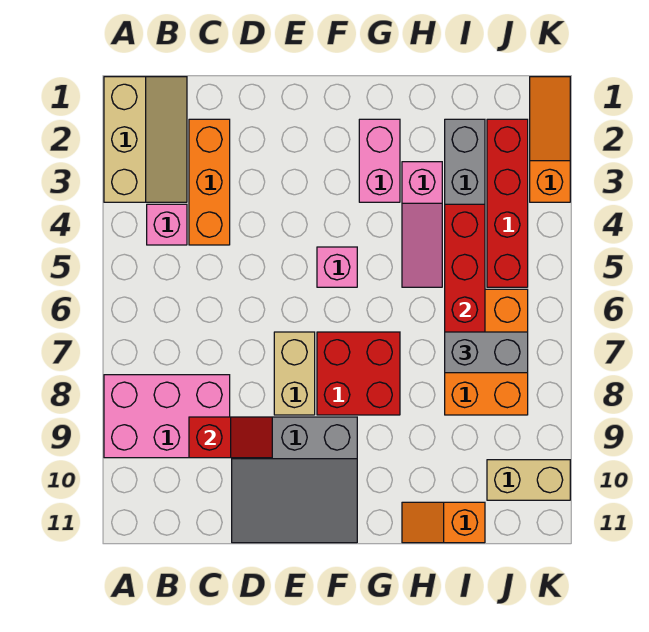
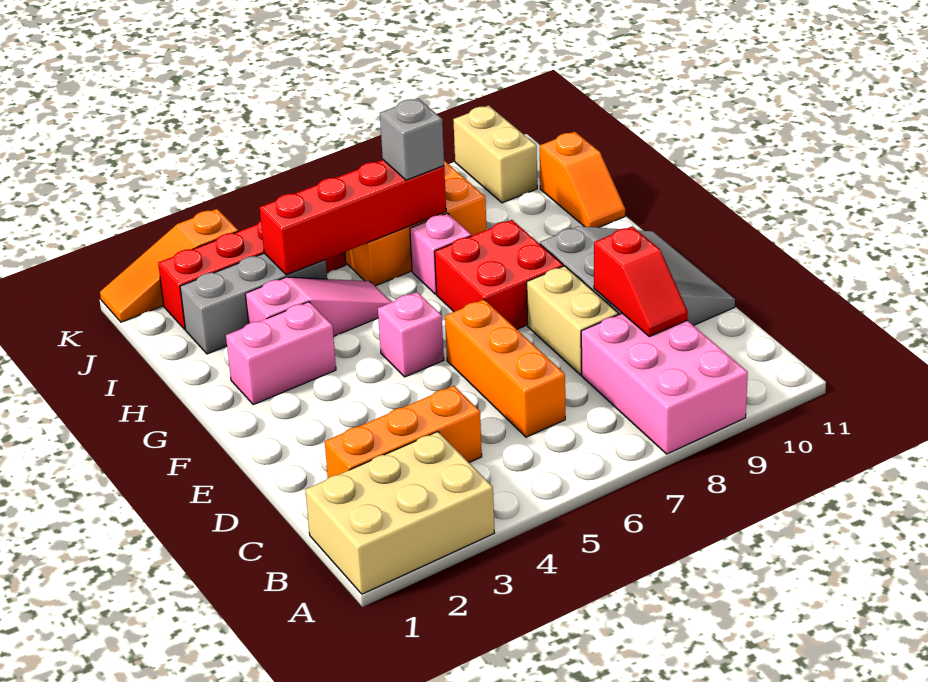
tan slope A1:B3 level 1 top A -> tan brick A1:B3 level 1
pink brick B4 level 1 -> pink brick H7 level 1
none -> orange brick C6:E6 level 1
red slope C9:D9 level 2 top C -> red slope C9:D9 level 2 top D
tan brick E7:E8 level 1 -> tan brick D8:E8 level 1
grey brick I7:J7 level 3 -> grey brick I7 level 3

